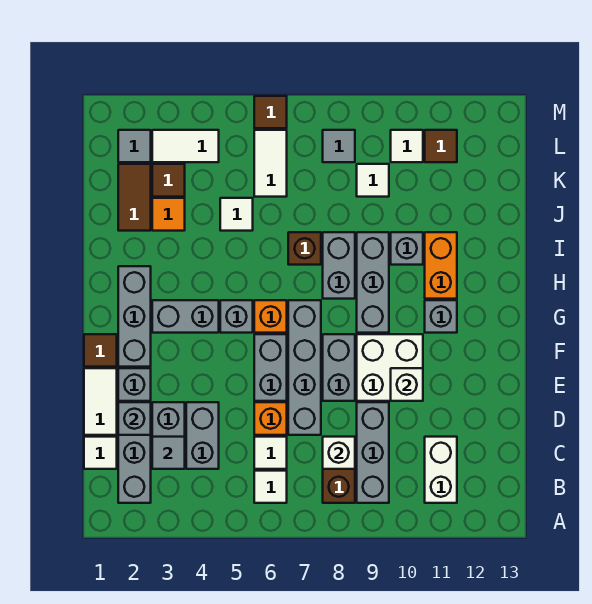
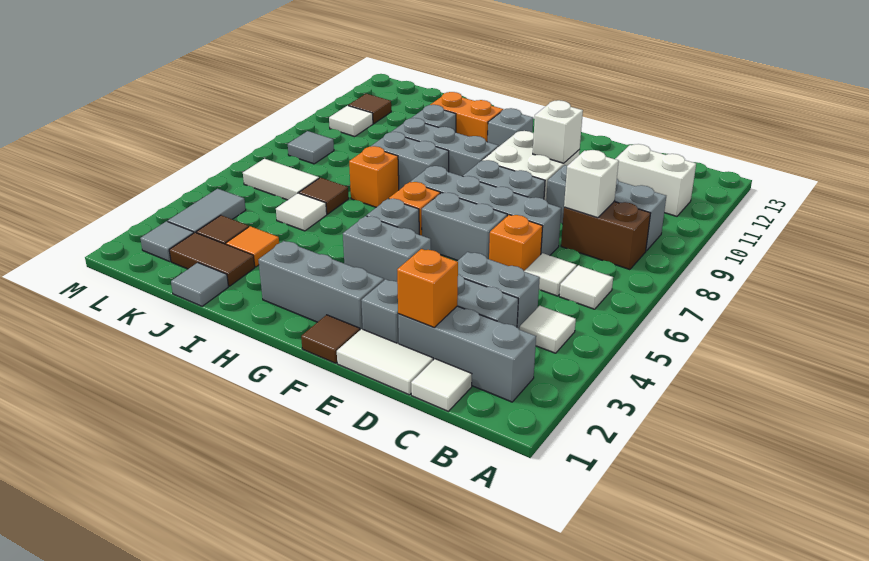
grey tile C3 level 2 -> grey tile J1 level 1
grey brick D2 level 2 -> orange brick D2 level 2
grey brick G3:G4 level 1 -> grey brick F4:G4 level 1
brown brick I7 level 1 -> orange brick I7 level 1
white tile K9 level 1 -> white tile B4 level 1
white tile L3:L4 level 1 -> grey tile L3:L4 level 1
brown tile M6 level 1 -> brown tile J6 level 1

